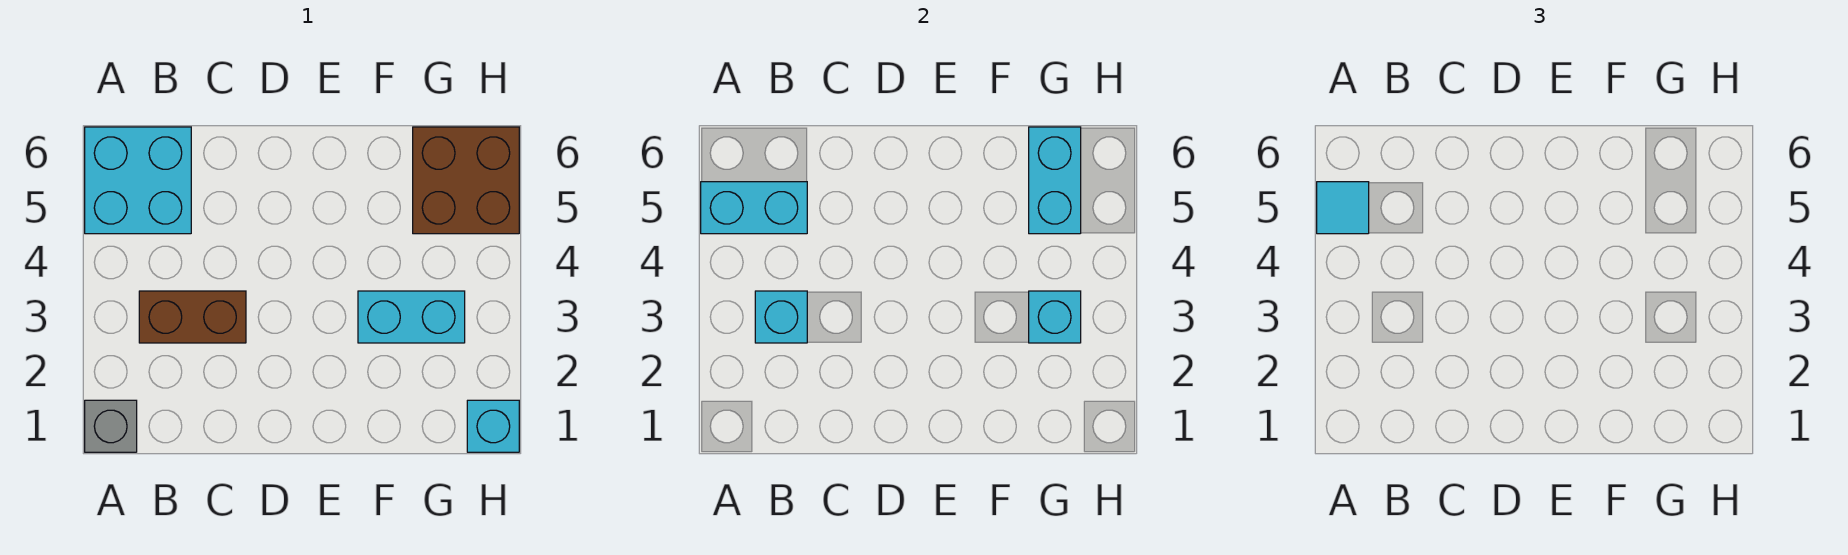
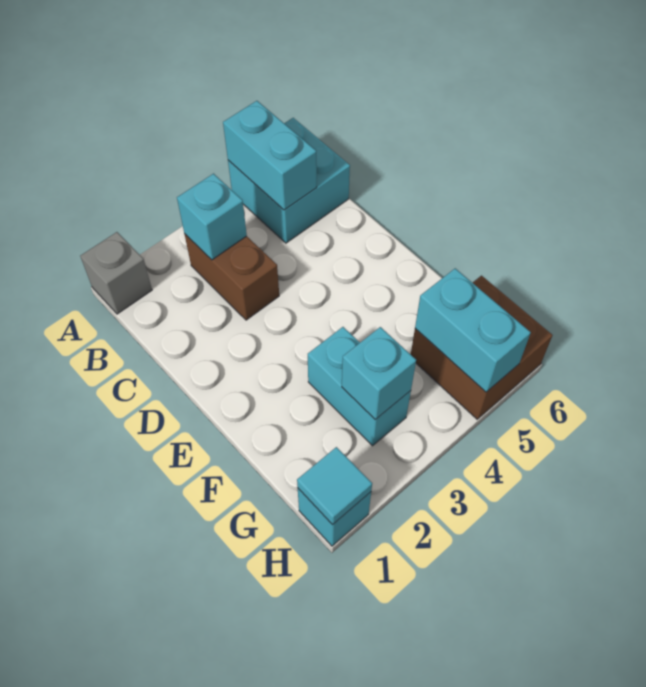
cyan tile A5 level 3 -> cyan tile H1 level 2
cyan brick G5:G6 level 2 -> cyan brick G5:H5 level 2

